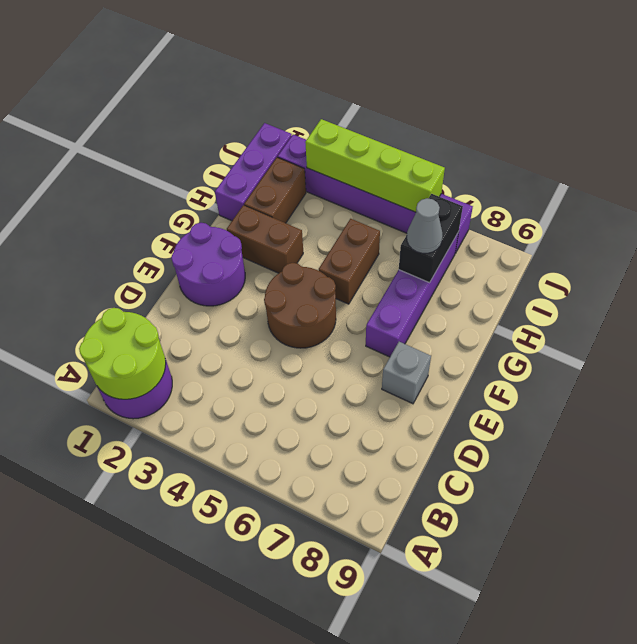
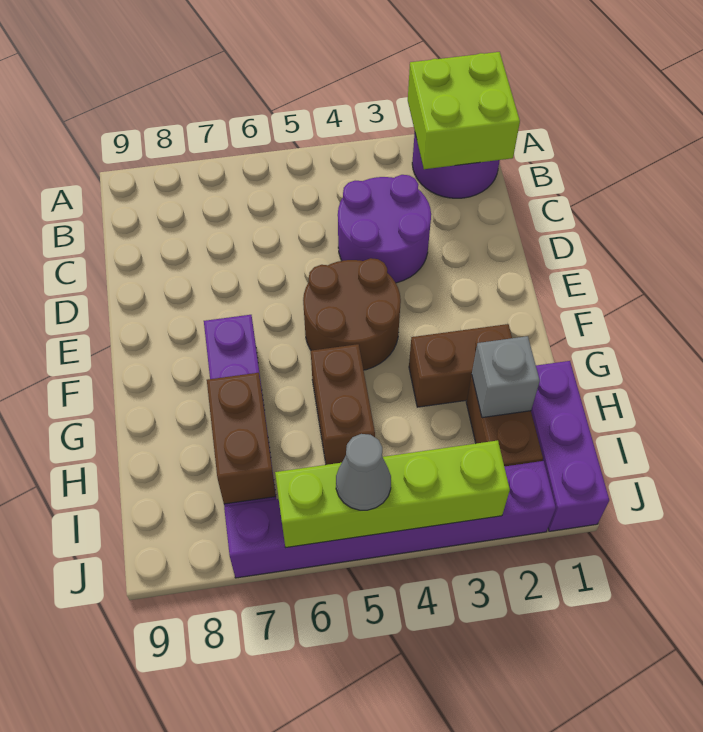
lime round brick A1:B2 level 2 -> lime brick A1:B2 level 2
purple round brick E1:F2 level 1 -> purple round brick C3:D4 level 1
grey brick E8 level 1 -> grey brick H2 level 2
black brick H7:I7 level 2 -> brown brick H7:I7 level 2
grey cone H7 level 3 -> grey cone J5 level 3

